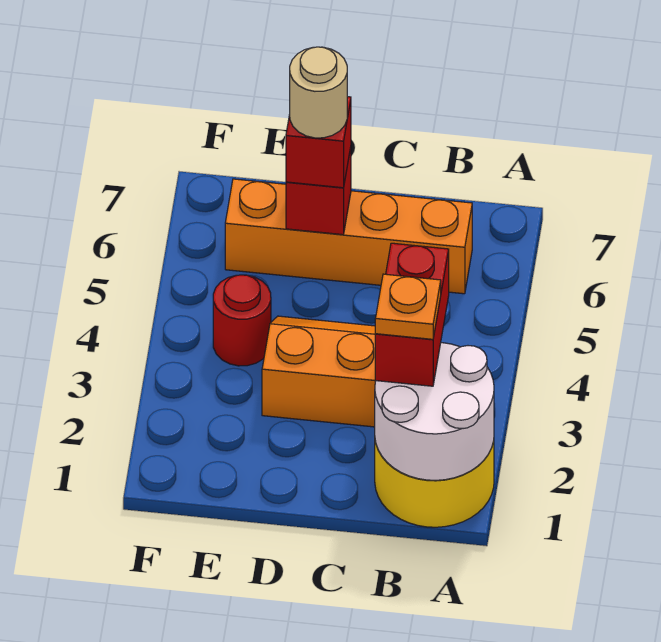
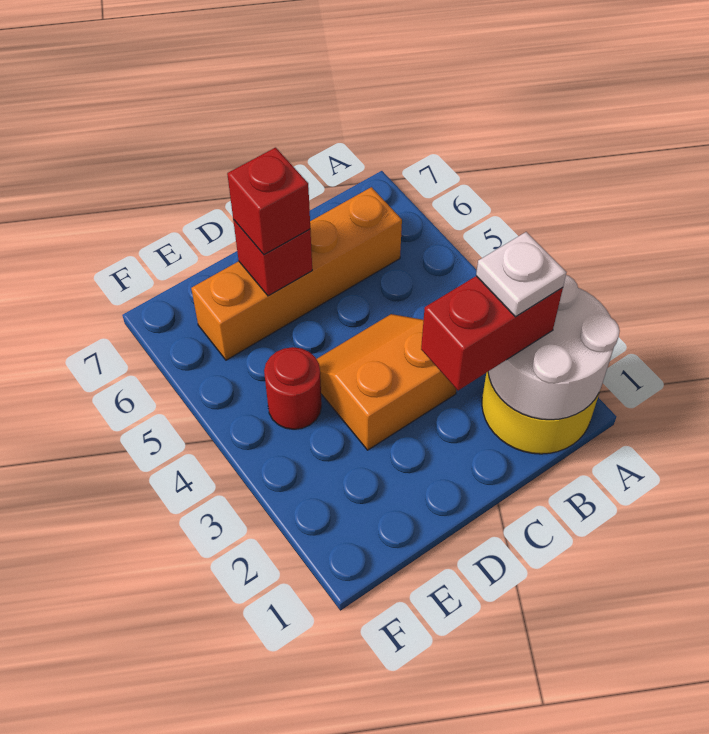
red brick B2:B3 level 3 -> red brick B2:C2 level 3
orange plate B2 level 4 -> white plate B2 level 4
tan round brick D6 level 4 -> none

